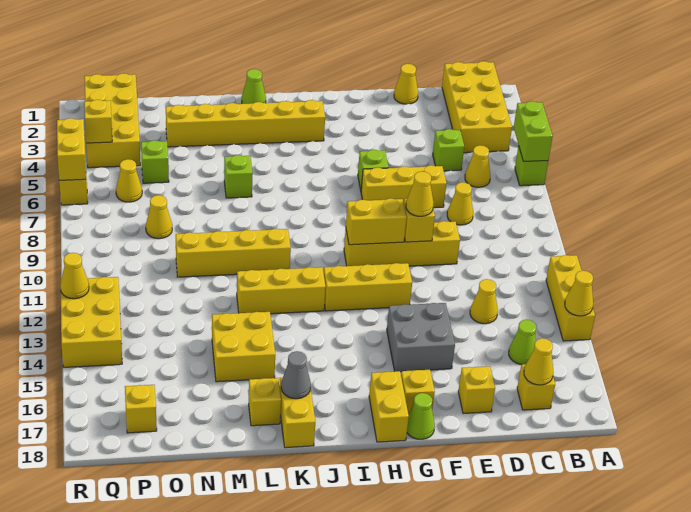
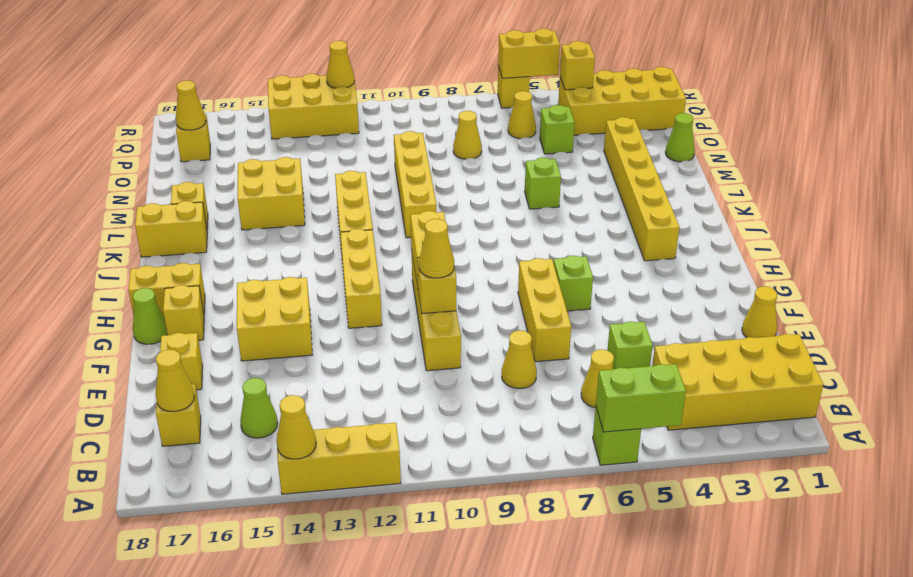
yellow cone D13 level 1 -> yellow cone P17 level 2
grey brick F14:G15 level 1 -> yellow brick F14:G15 level 1
lime cone K1 level 1 -> lime cone N1 level 1
grey cone K17 level 2 -> none

